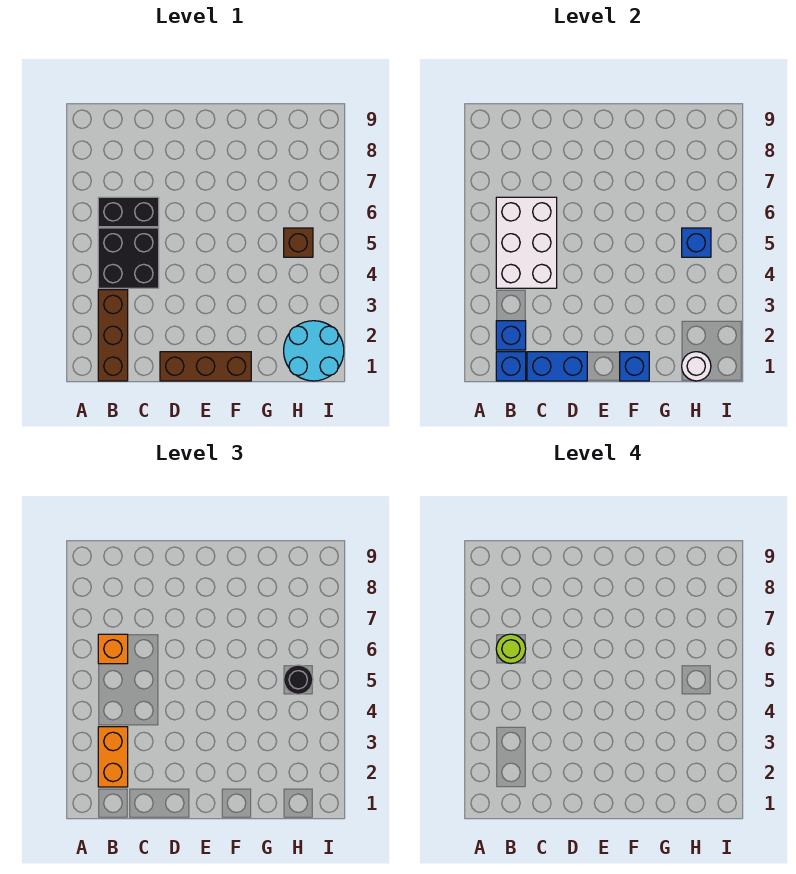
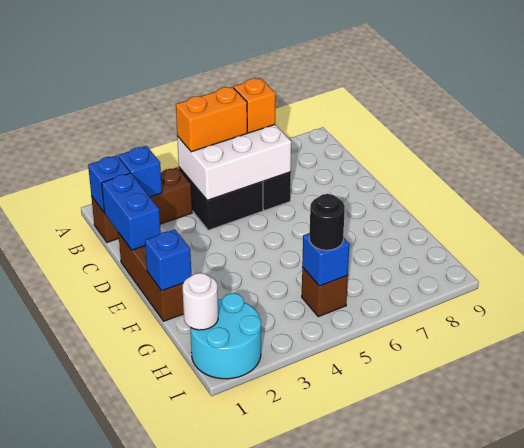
orange brick B2:B3 level 3 -> orange brick B4:B5 level 3
lime round brick B6 level 4 -> none

